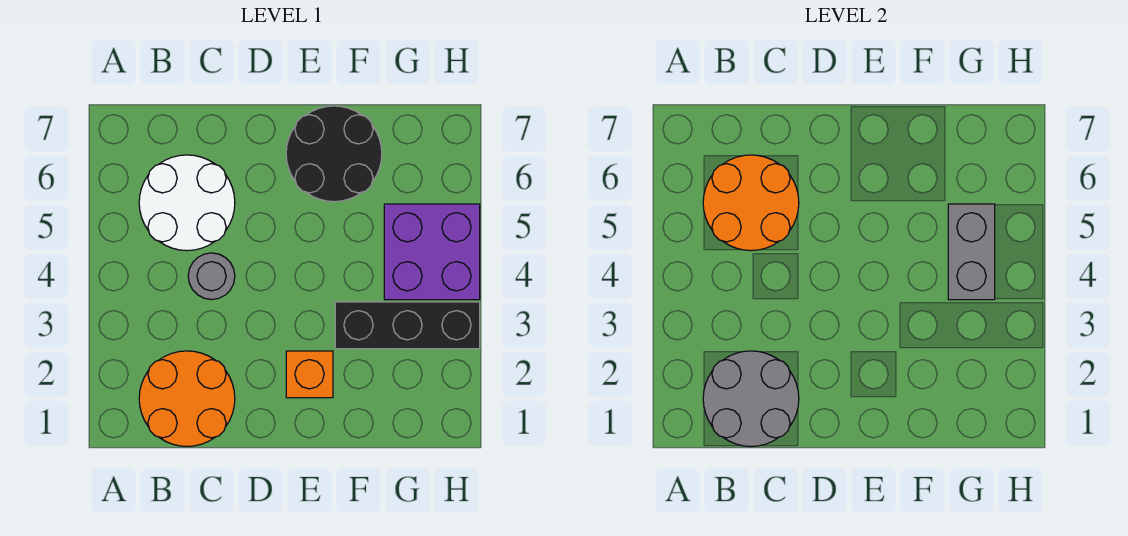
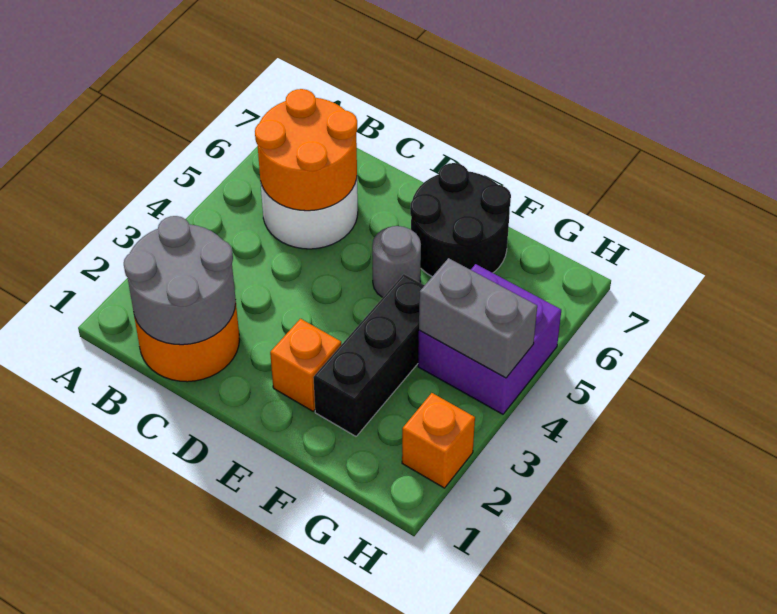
grey round brick C4 level 1 -> grey round brick E5 level 1
black brick F3:H3 level 1 -> black brick F2:F4 level 1
grey brick G4:G5 level 2 -> grey brick G4:H4 level 2
none -> orange brick H2 level 1

